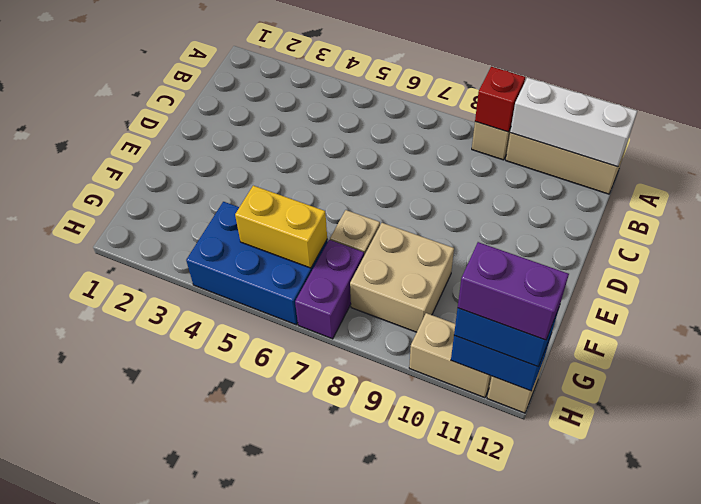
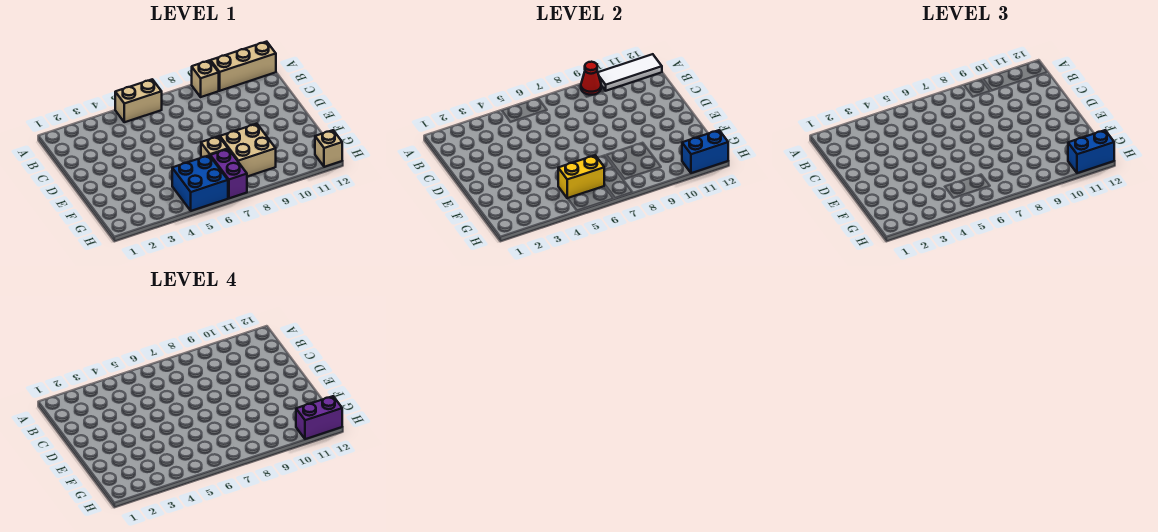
red brick A9 level 2 -> red cone A9 level 2
white brick A10:A12 level 2 -> white tile A10:A12 level 2
blue brick G4:H6 level 1 -> blue brick G5:H6 level 1
tan brick H10:H11 level 1 -> tan brick A5:A6 level 1

